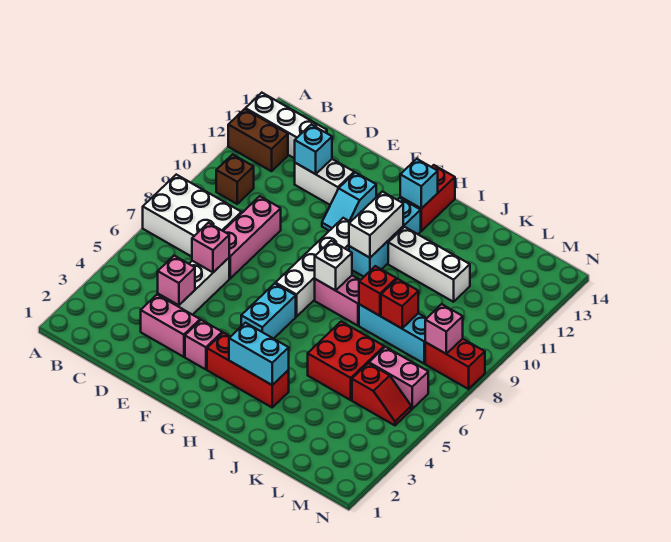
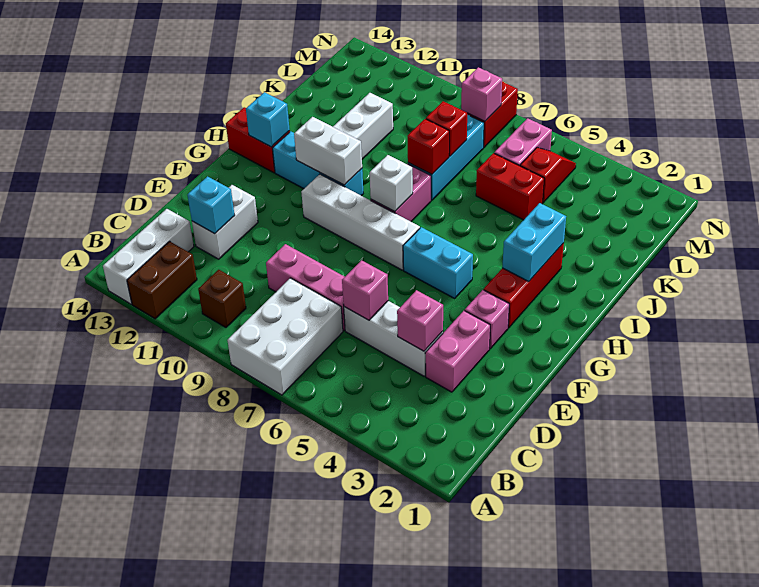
cyan slope F11:F12 level 1 top 12 -> none
red brick J5:K6 level 1 -> red brick K5:K6 level 1

